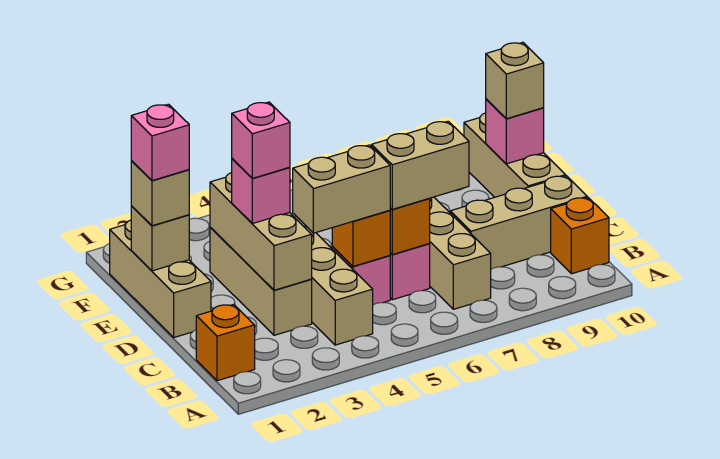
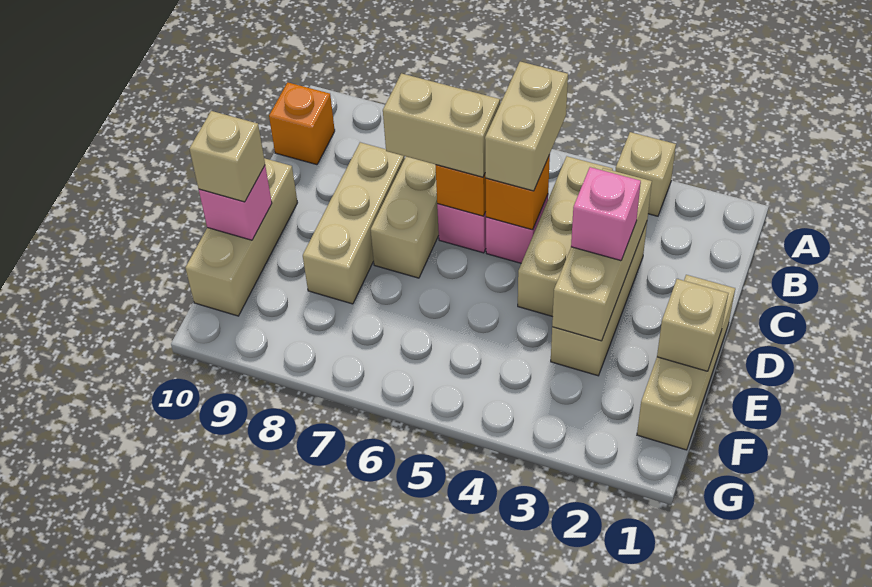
orange brick B1 level 1 -> none
tan brick C4:C5 level 3 -> tan brick B5:C5 level 3
tan brick C8:C10 level 1 -> tan brick C8:E8 level 1
pink brick D3 level 4 -> none
tan brick E1 level 3 -> tan brick A3 level 1
pink brick E1 level 4 -> none

